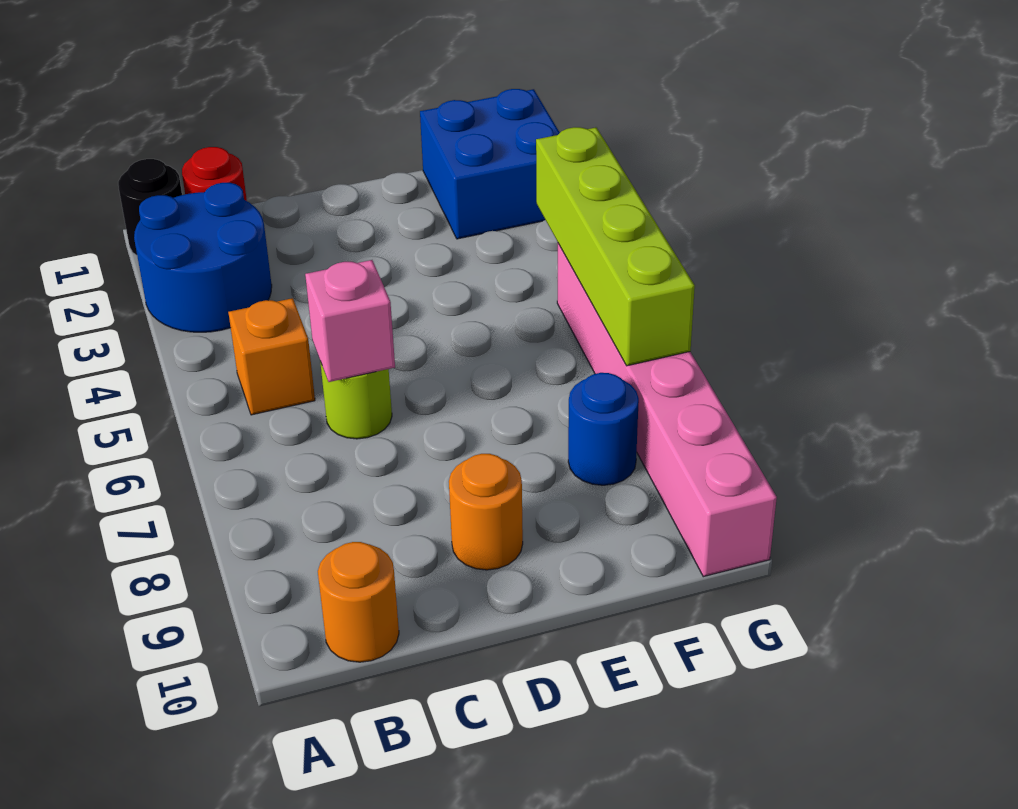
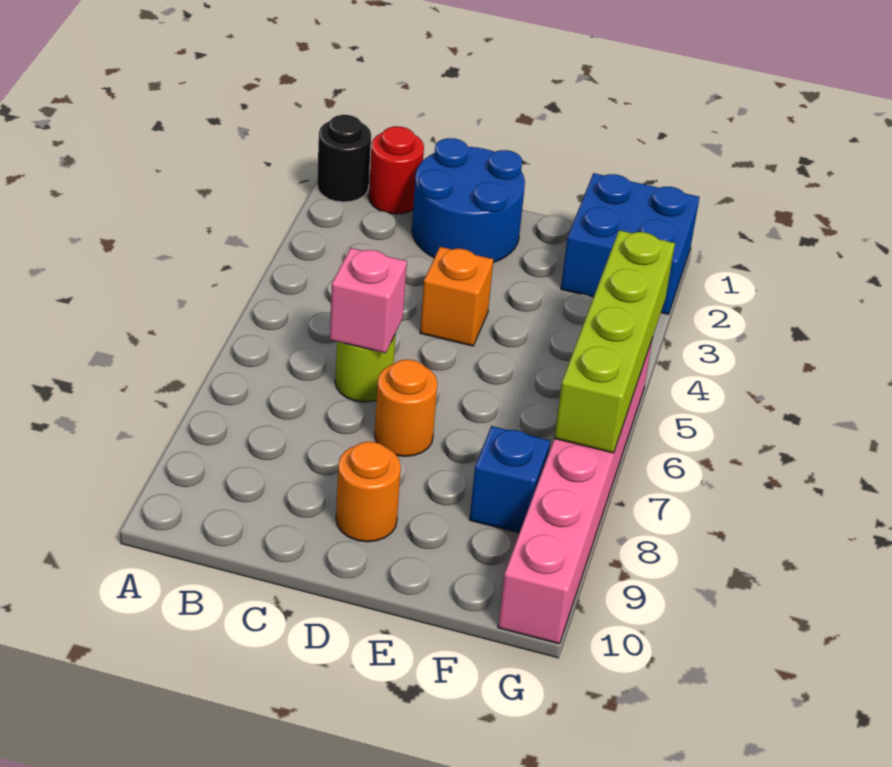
blue round brick A2:B3 level 1 -> blue round brick C1:D2 level 1
orange brick B5 level 1 -> orange brick D4 level 1
orange round brick B10 level 1 -> orange round brick D7 level 1
blue round brick F8 level 1 -> blue brick F8 level 1

